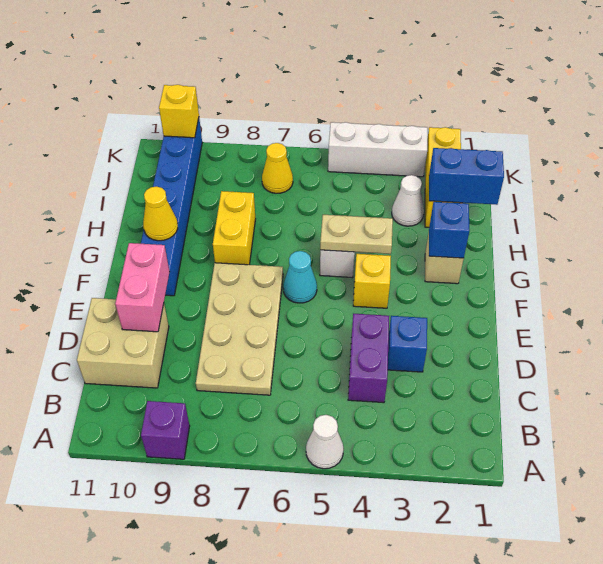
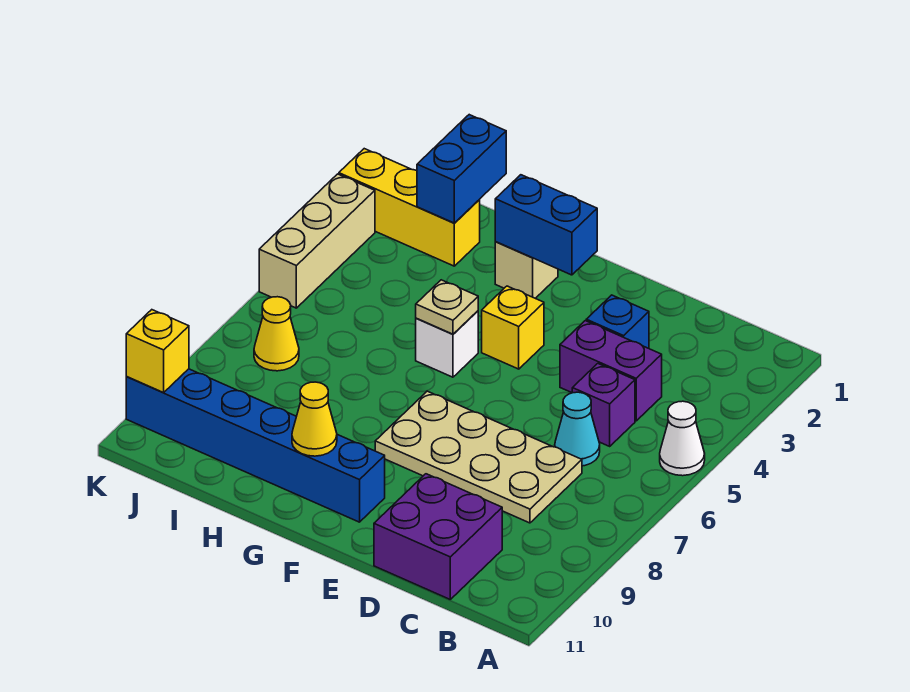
purple brick A9 level 1 -> purple brick C5 level 1
tan brick C10:D11 level 1 -> purple brick C10:D11 level 1
pink brick D10:E10 level 2 -> none
cyan cone F6 level 1 -> cyan cone C6 level 1
blue brick G2 level 2 -> blue brick F2:G2 level 2
tan plate G4:G5 level 2 -> tan plate G5 level 2
yellow brick G8:H8 level 1 -> none
white cone I3 level 1 -> none
white brick K3:K5 level 1 -> tan brick K3:K5 level 1

